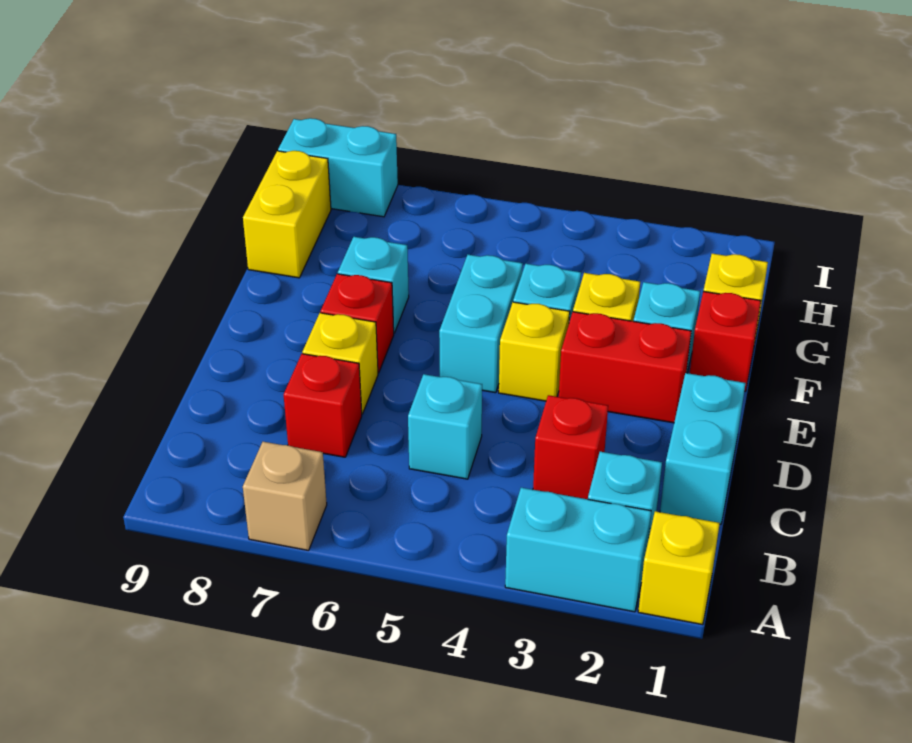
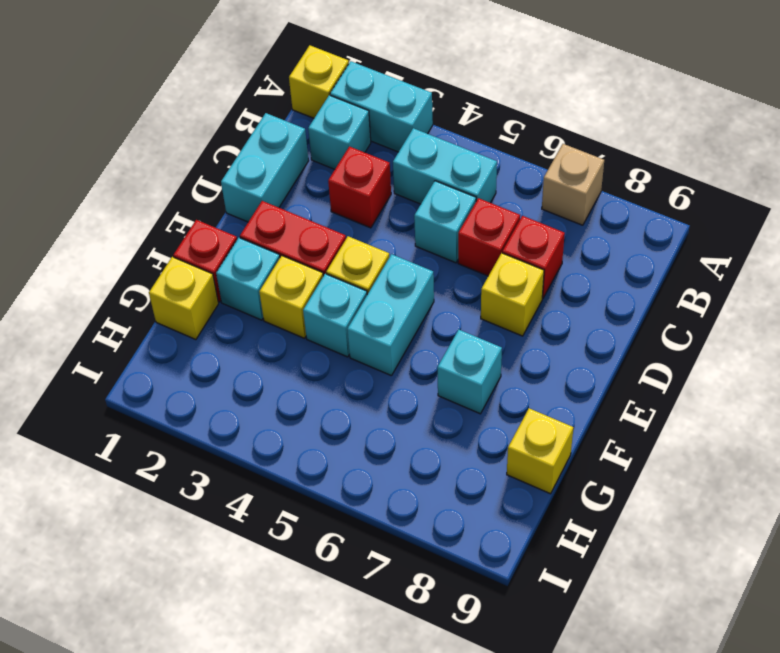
red brick E7 level 1 -> red brick C6 level 1
yellow brick G9:H9 level 1 -> yellow brick G9 level 1
cyan brick I8:I9 level 1 -> cyan brick B4:B5 level 1

